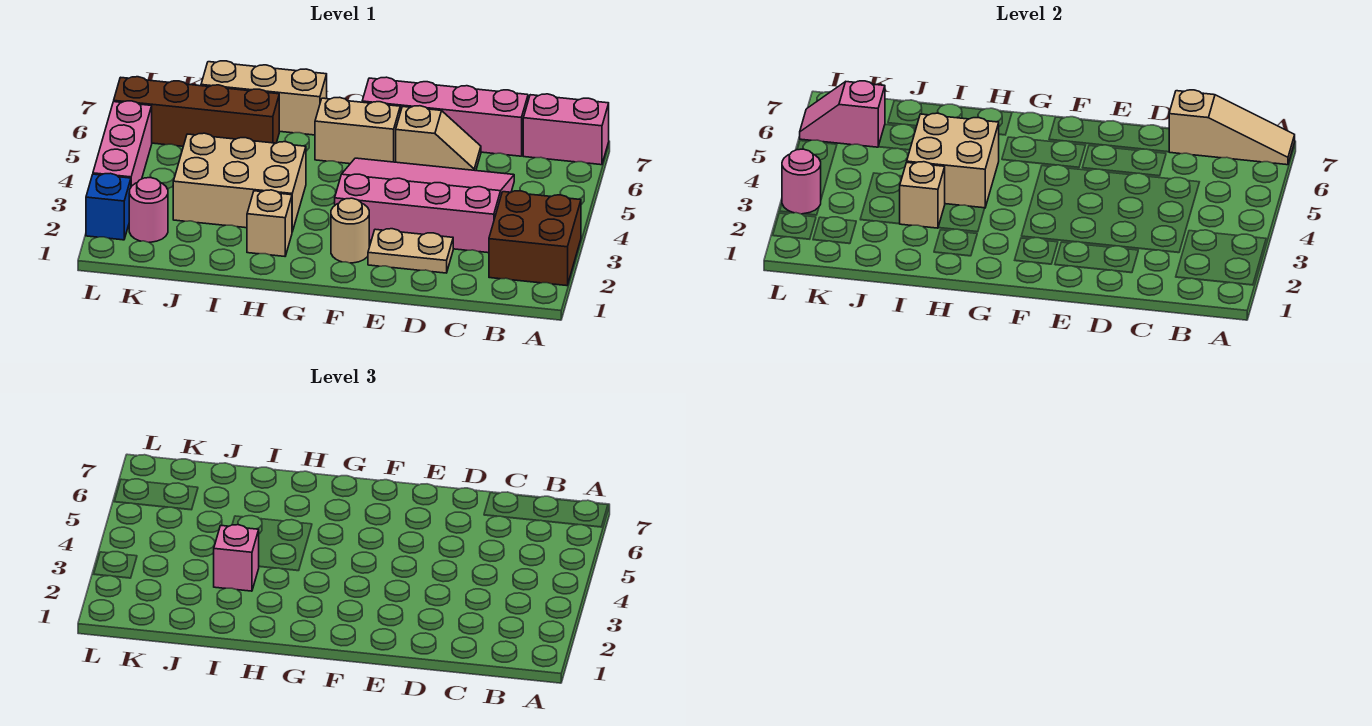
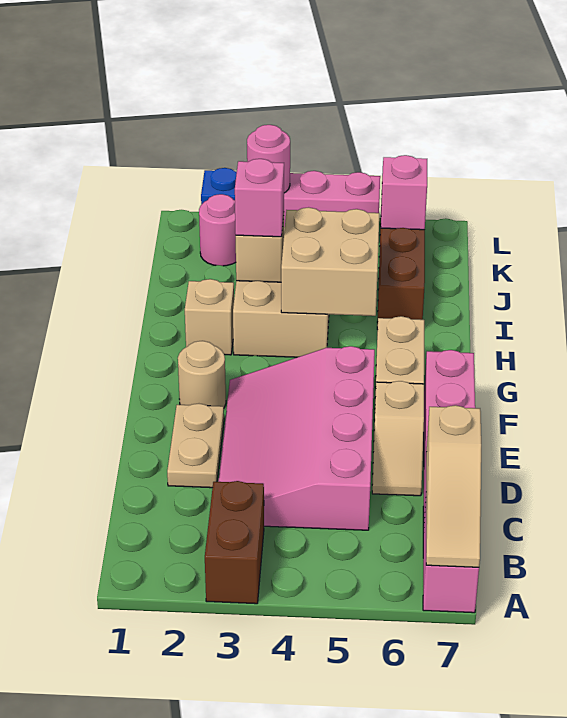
brown brick A2:B3 level 1 -> brown brick A3:B3 level 1
pink slope C3:F5 level 1 top 3 -> pink slope C3:F5 level 1 top 5
tan brick H7:J7 level 1 -> none

